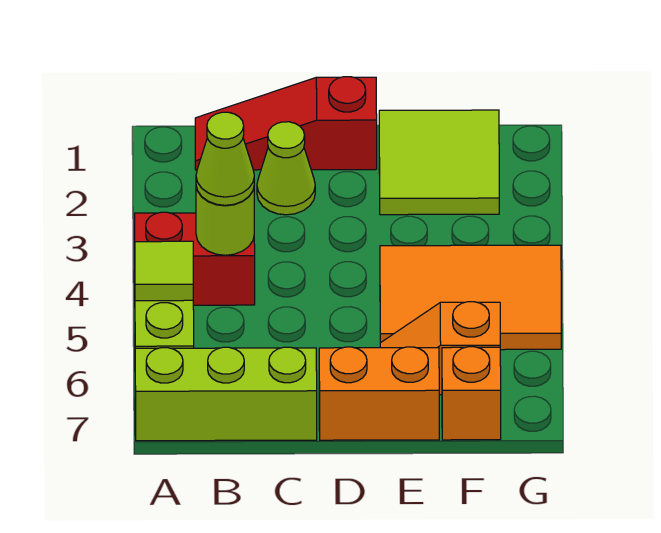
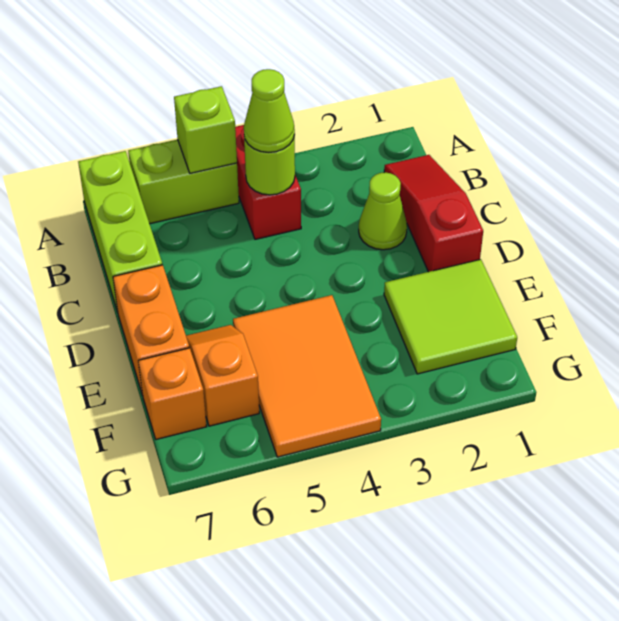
lime tile A5 level 2 -> lime brick A5 level 2

